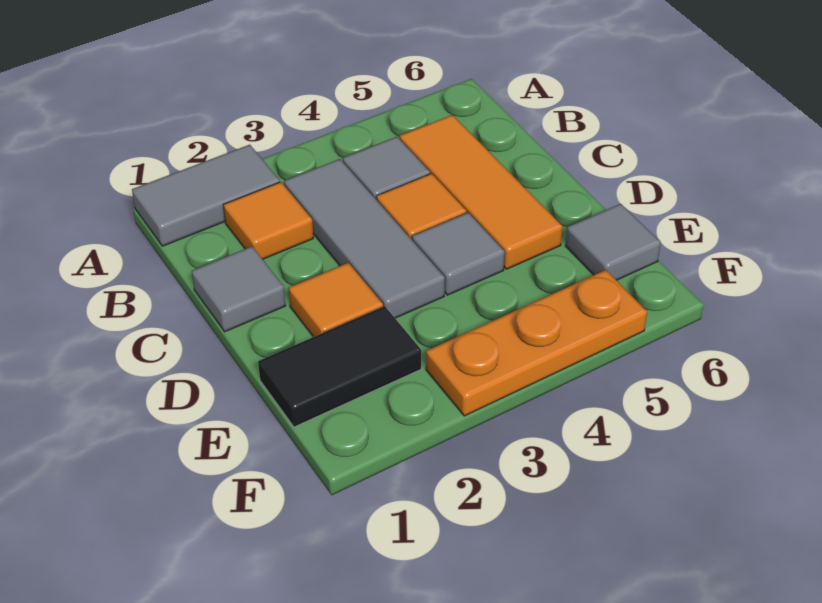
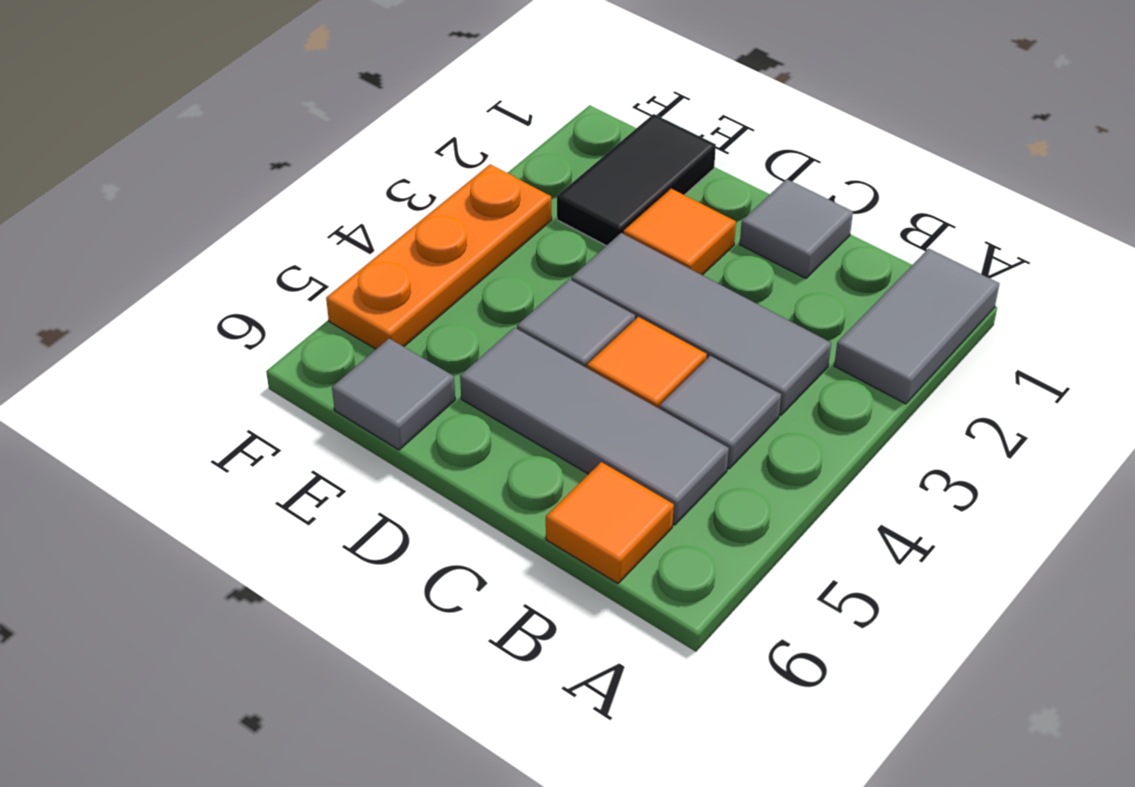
orange tile B2 level 1 -> orange tile B6 level 1
orange tile B5:D5 level 1 -> grey tile B5:D5 level 1

